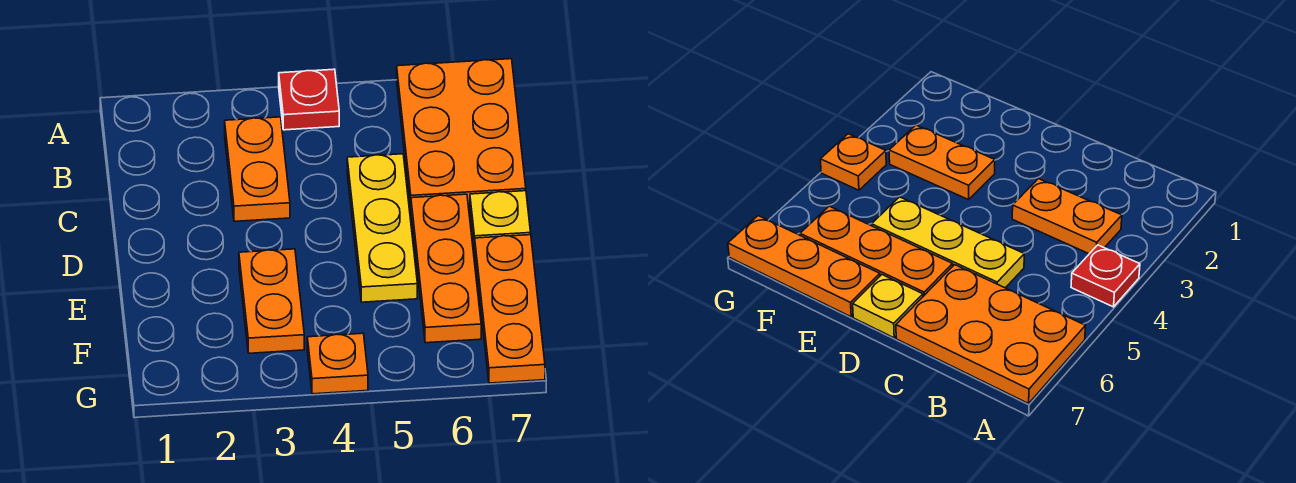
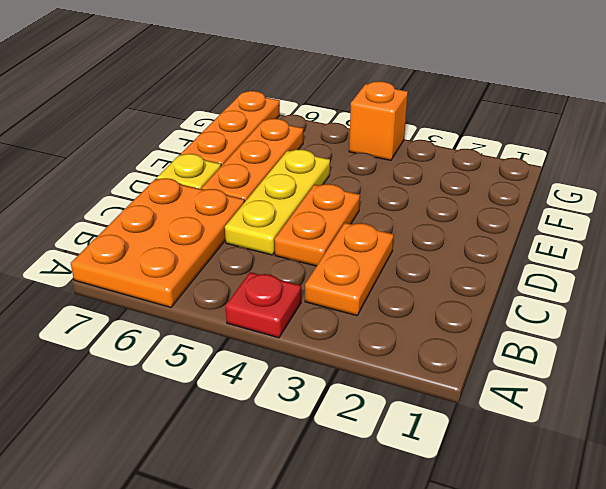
orange plate E3:F3 level 1 -> orange plate C4:D4 level 1
orange plate G4 level 1 -> orange brick G4 level 1

